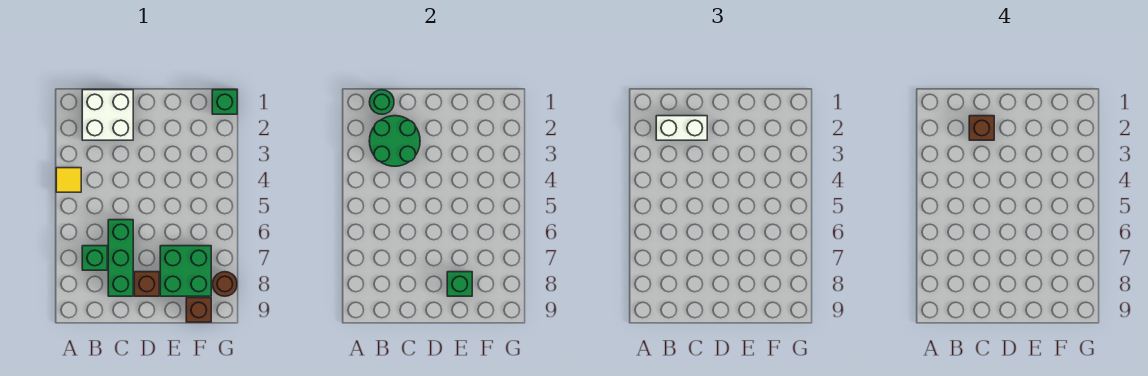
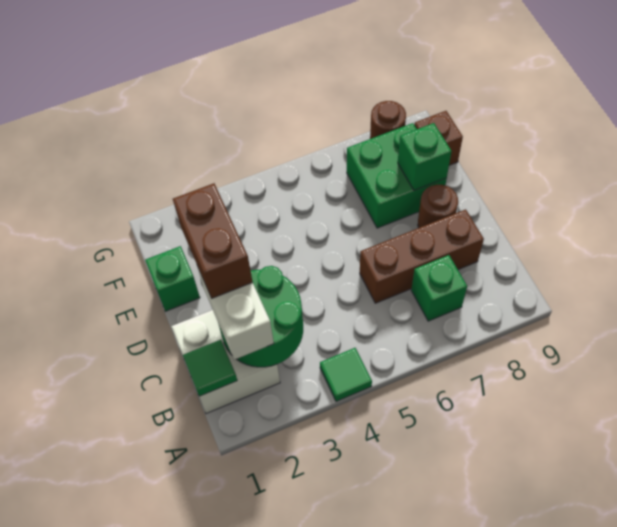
yellow tile A4 level 1 -> green tile A4 level 1
green round brick B1 level 2 -> green tile B1 level 2
brown brick C2 level 4 -> brown brick C2:D2 level 4
green brick C6:C8 level 1 -> brown brick C6:C8 level 1
brown brick D8 level 1 -> brown round brick D8 level 1
green brick G1 level 1 -> green brick E1 level 1

